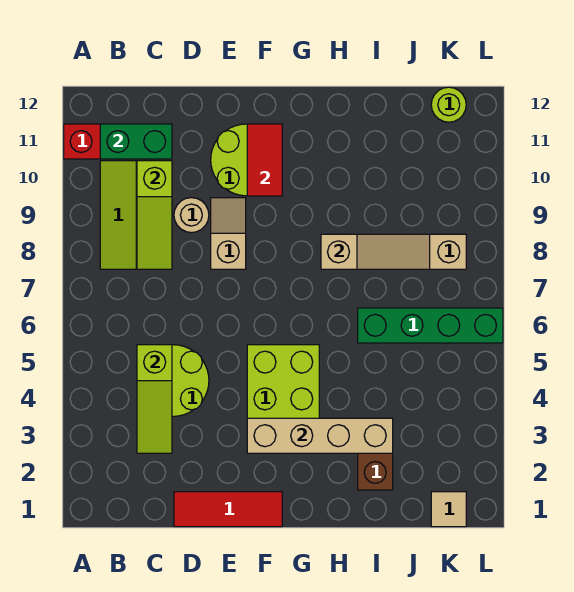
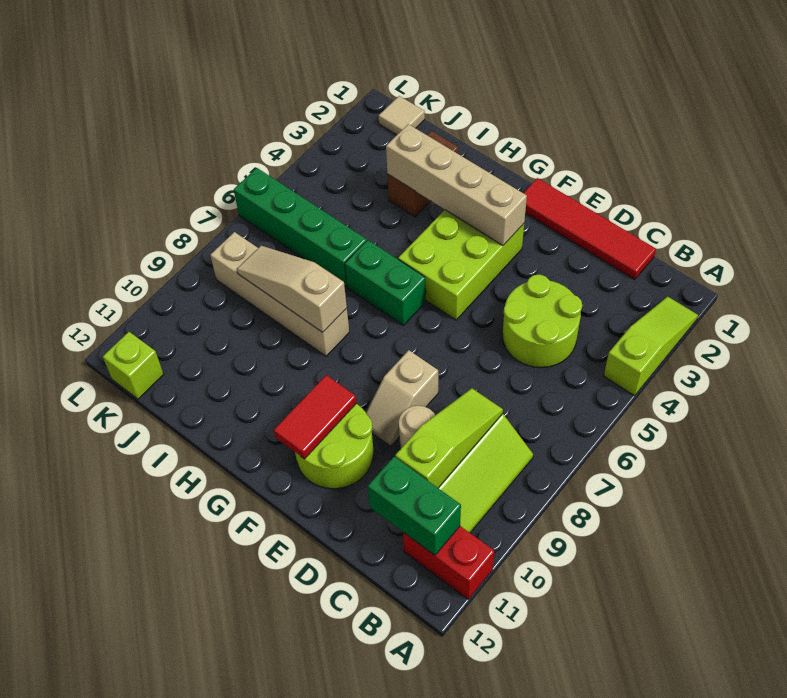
lime slope C3:C5 level 2 top 5 -> lime slope A2:A4 level 1 top 4
red tile D1:F1 level 1 -> red tile C1:F1 level 1
none -> green brick G6:H6 level 1
lime round brick K12 level 1 -> lime brick K12 level 1

